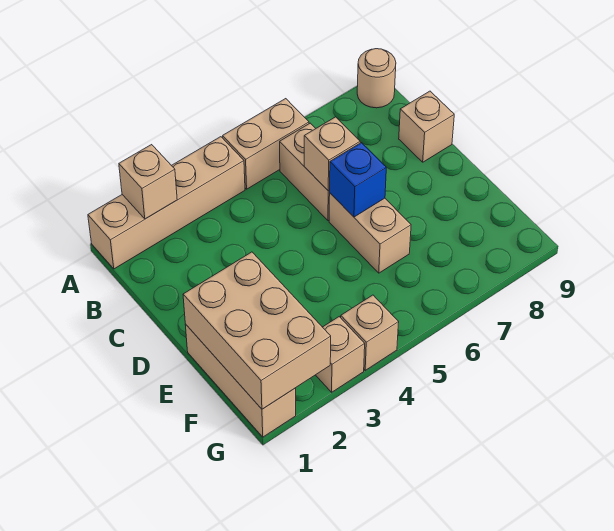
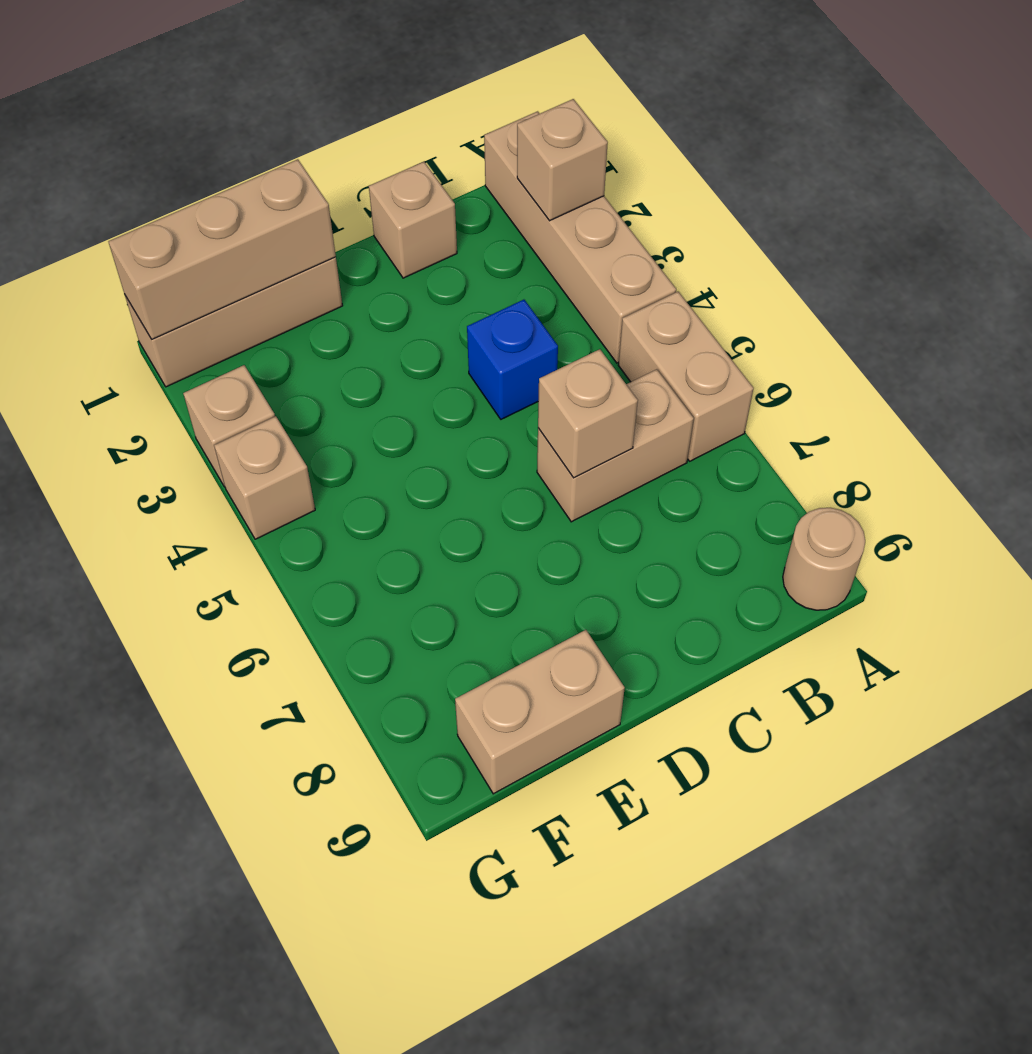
tan brick C9 level 1 -> tan brick C1 level 1
tan brick D6:E6 level 1 -> tan brick E9:F9 level 1
blue brick D6 level 2 -> blue brick C4 level 1
tan brick E1:G2 level 2 -> tan brick E1:G1 level 2

